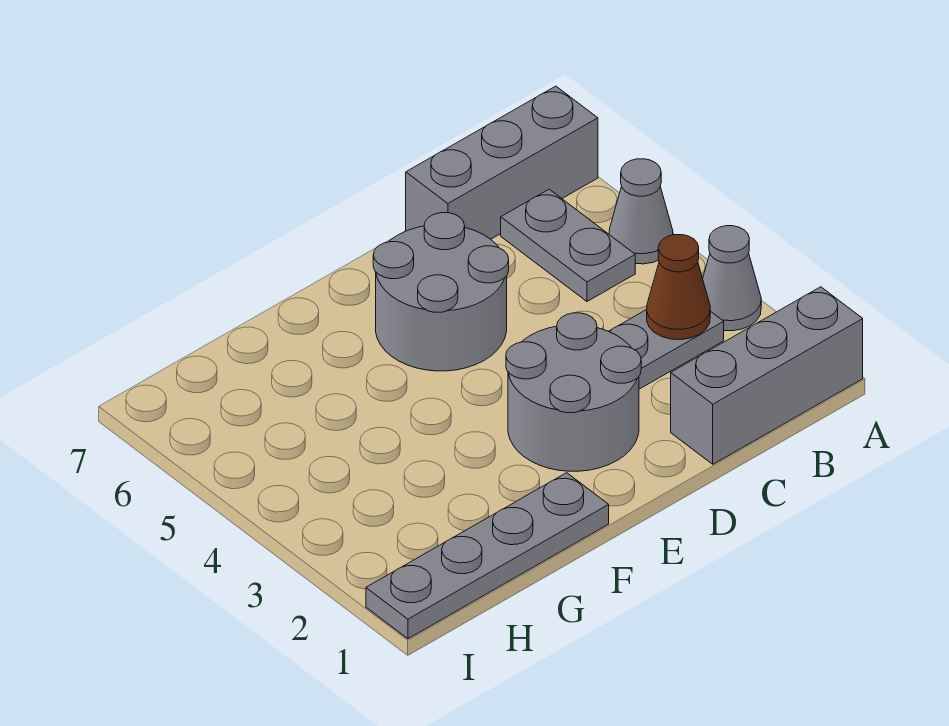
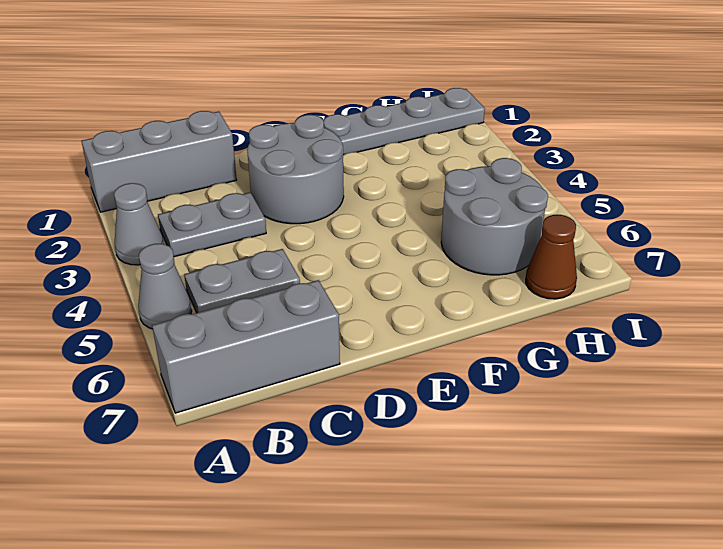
brown cone B3 level 2 -> brown cone H7 level 1
grey plate B5:B6 level 1 -> grey plate B5:C5 level 1
grey round brick D5:E6 level 1 -> grey round brick G5:H6 level 1

